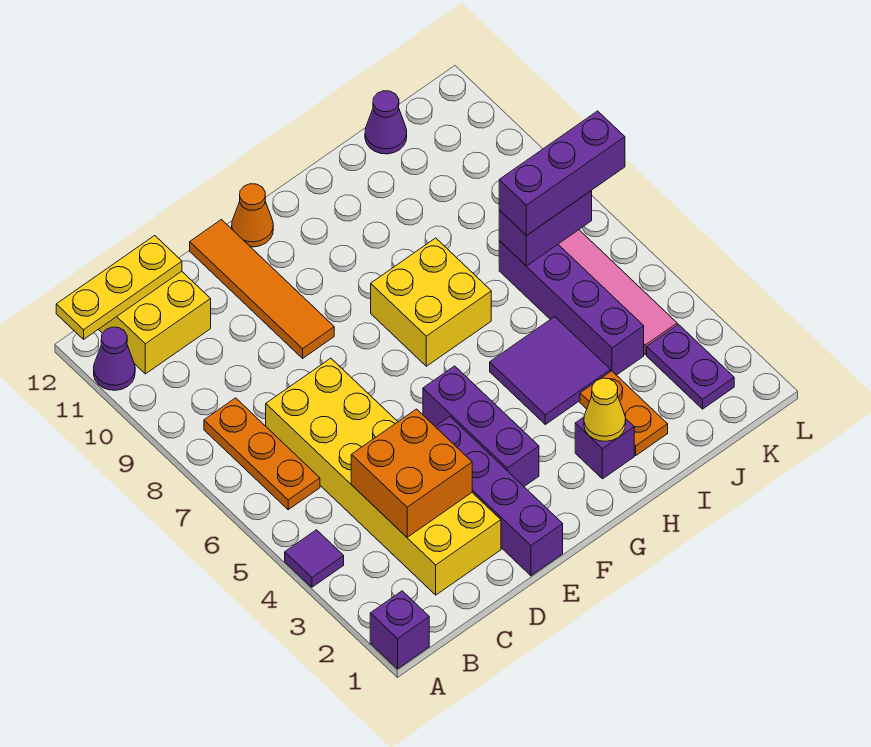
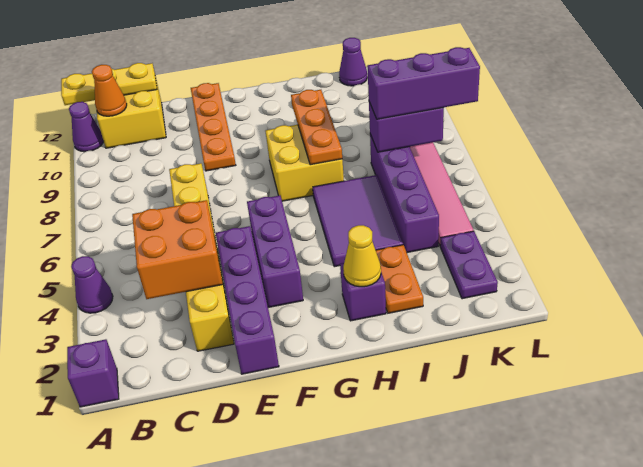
purple tile A4 level 1 -> purple cone A4 level 1
orange plate B6:B8 level 1 -> orange plate H7:H9 level 2
yellow brick C2:D7 level 1 -> yellow brick D2:D7 level 1
orange tile E9:E12 level 1 -> orange plate E9:E12 level 1
orange cone F12 level 1 -> orange cone B11 level 2
purple tile H4:I5 level 1 -> purple tile H4:I6 level 1

